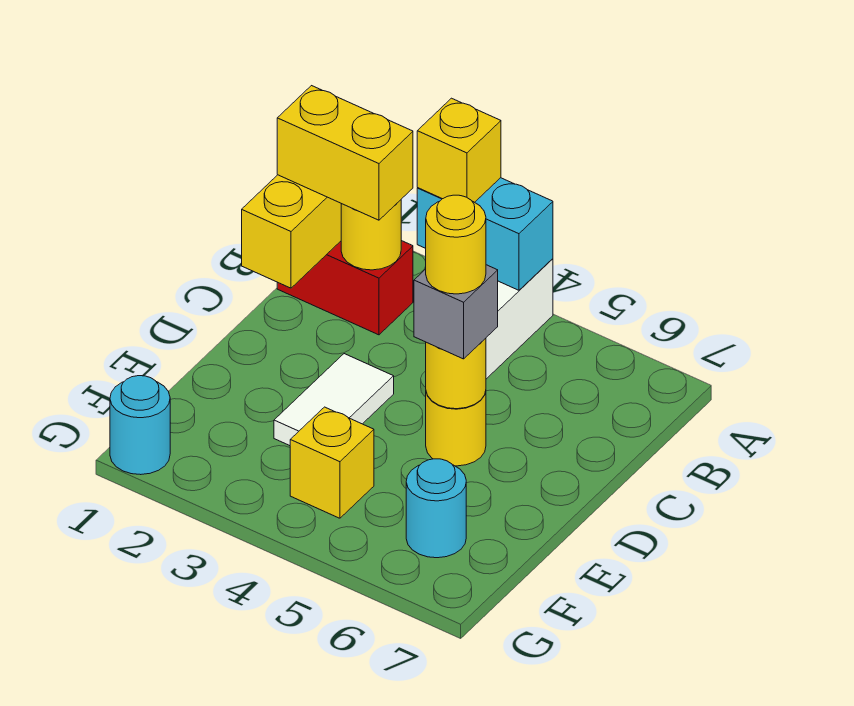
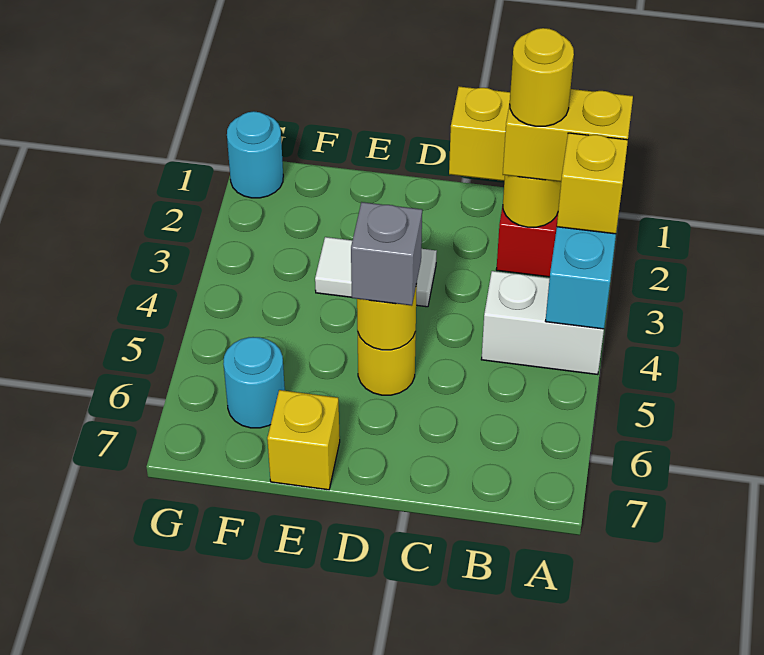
yellow brick B1:B2 level 3 -> yellow brick A2:B2 level 3
yellow round brick D5 level 4 -> yellow round brick B2 level 4
yellow brick F4 level 1 -> yellow brick E7 level 1

